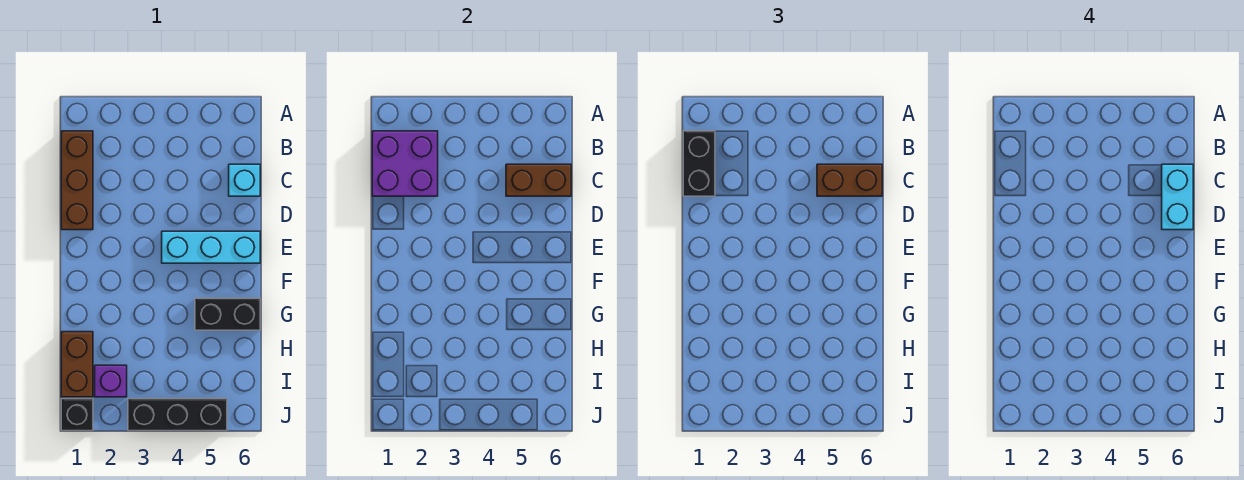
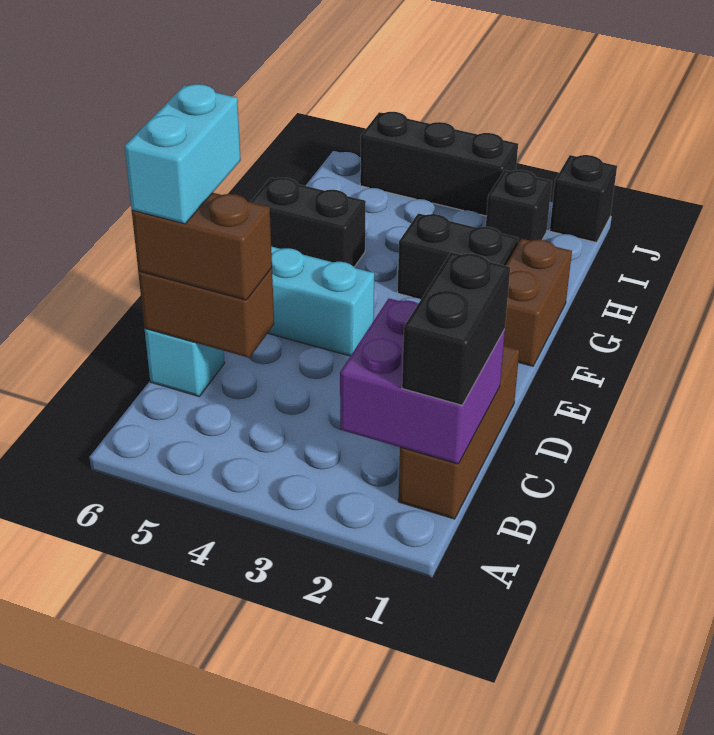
none -> black brick G2:G3 level 1
brown brick H1:I1 level 1 -> brown brick F1:G1 level 1
purple brick I2 level 1 -> black brick I2 level 1

